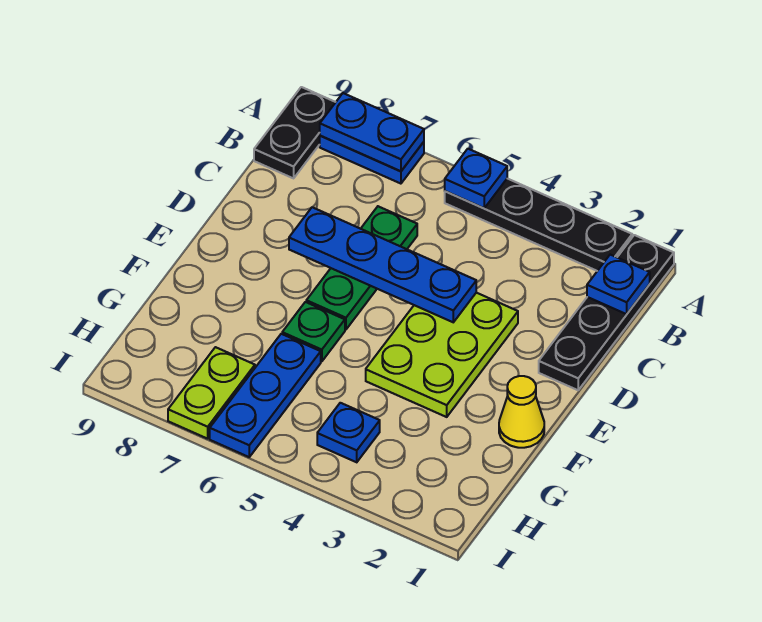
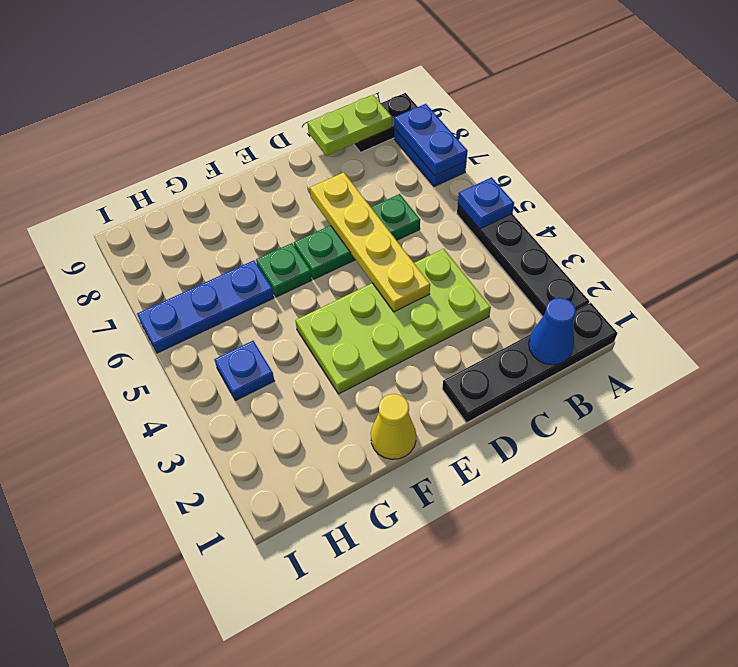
blue plate B1 level 2 -> blue cone B1 level 2
lime plate D3:F4 level 1 -> lime plate C3:F4 level 1
blue plate D4:D7 level 2 -> yellow plate D4:D7 level 2
lime plate H7:I7 level 1 -> lime plate B9:C9 level 2

